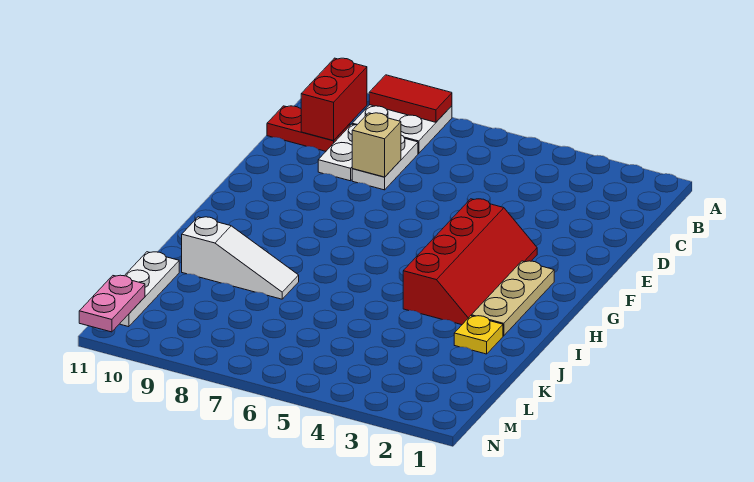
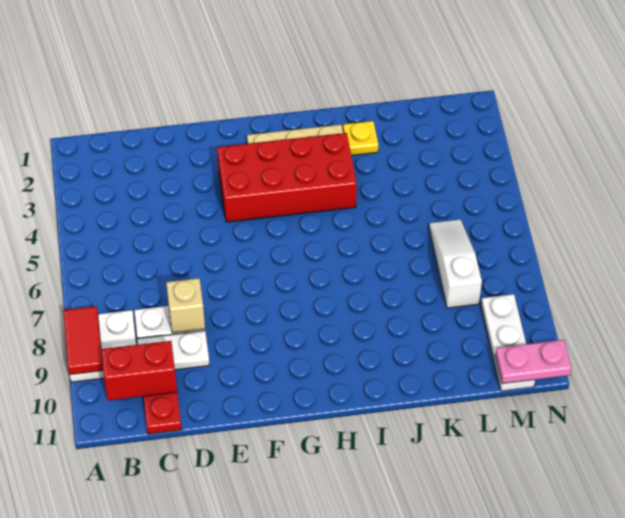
red slope F3:I4 level 1 top 4 -> red brick F3:I4 level 1
white slope J8:J10 level 1 top 10 -> white slope L6:L8 level 1 top 8
white plate K11:M11 level 1 -> white plate M9:M11 level 1

